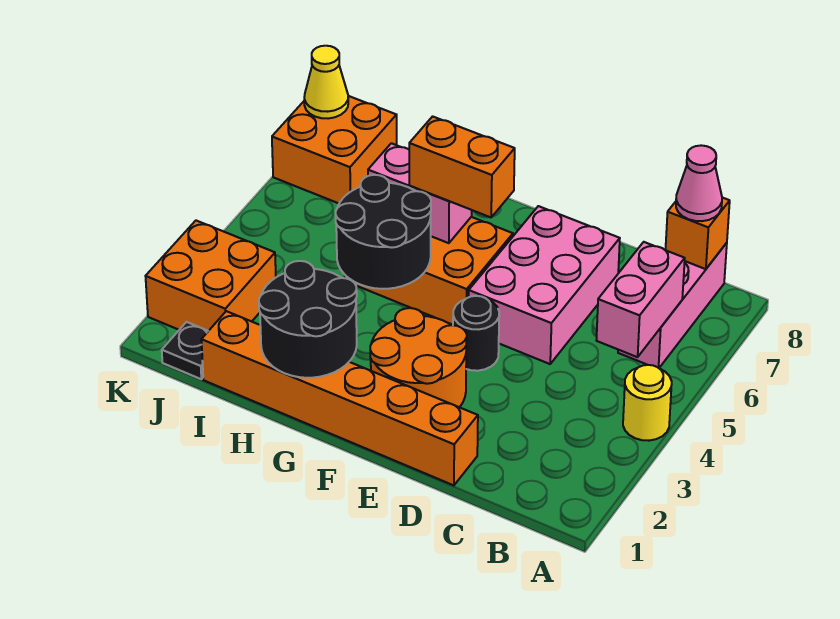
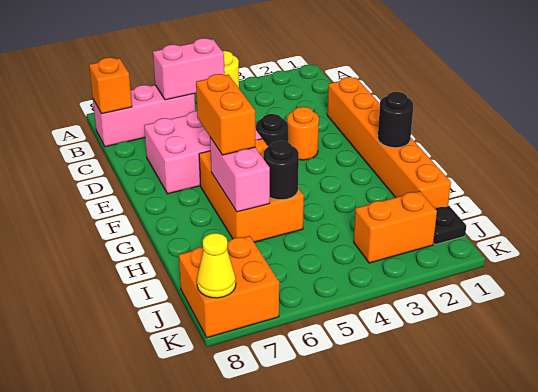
pink cone B8 level 3 -> none
orange round brick E2:F3 level 1 -> orange round brick E3 level 1
black round brick G1:H2 level 2 -> black round brick G1 level 2
black round brick G4:H5 level 2 -> black round brick H5 level 2
orange brick J2:K3 level 1 -> orange brick J2:J3 level 1

